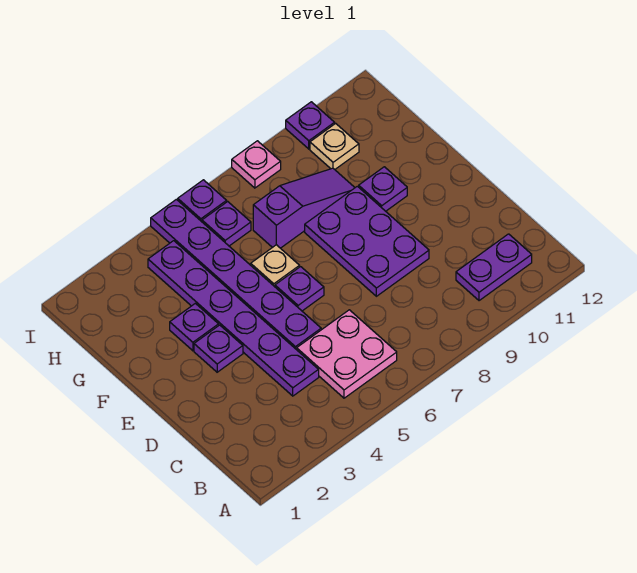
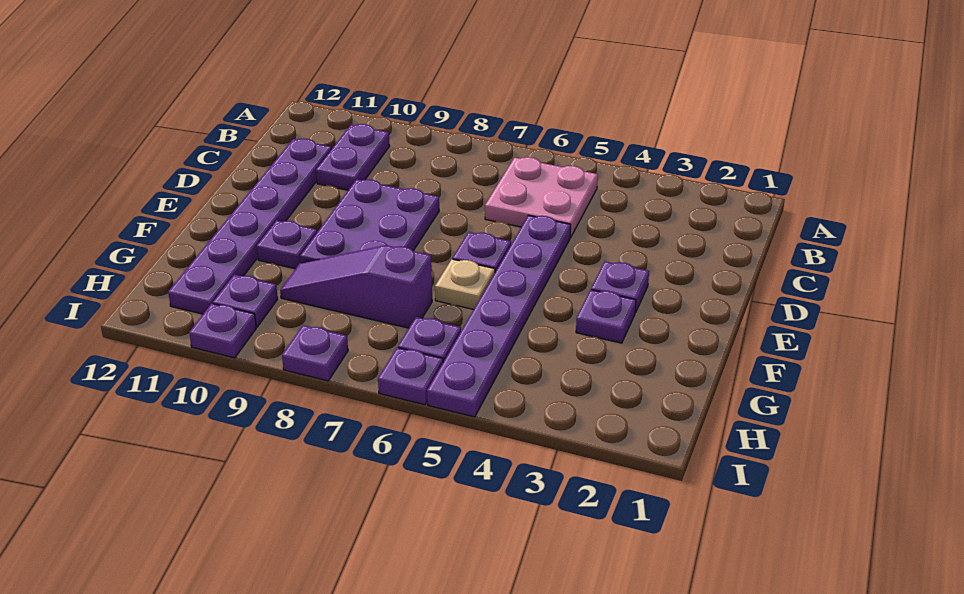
purple plate B10:B11 level 1 -> purple plate B10:C10 level 1
purple plate C4:H4 level 1 -> purple plate C11:H11 level 1
tan plate H10 level 1 -> purple plate H10 level 1
pink plate I8 level 1 -> purple plate I8 level 1

